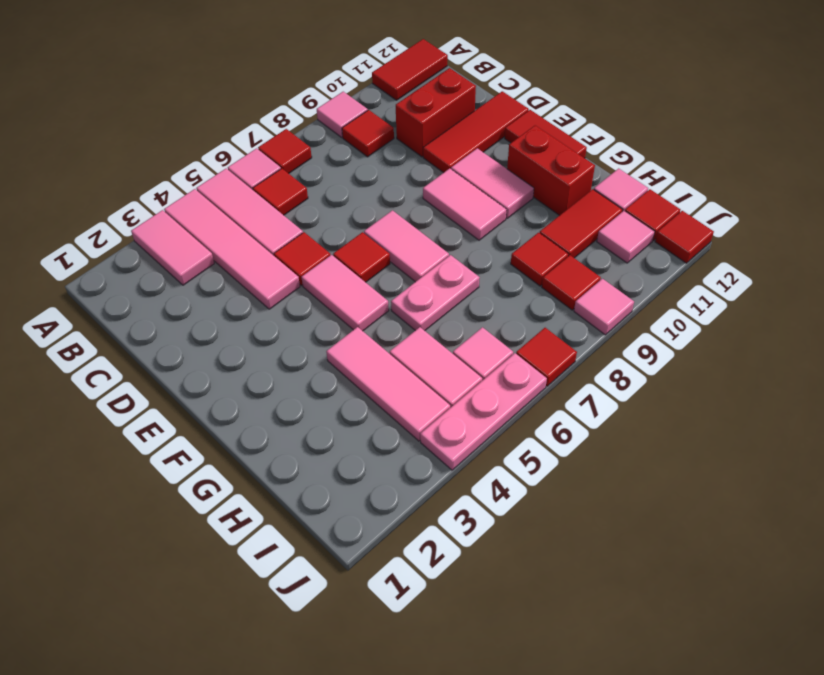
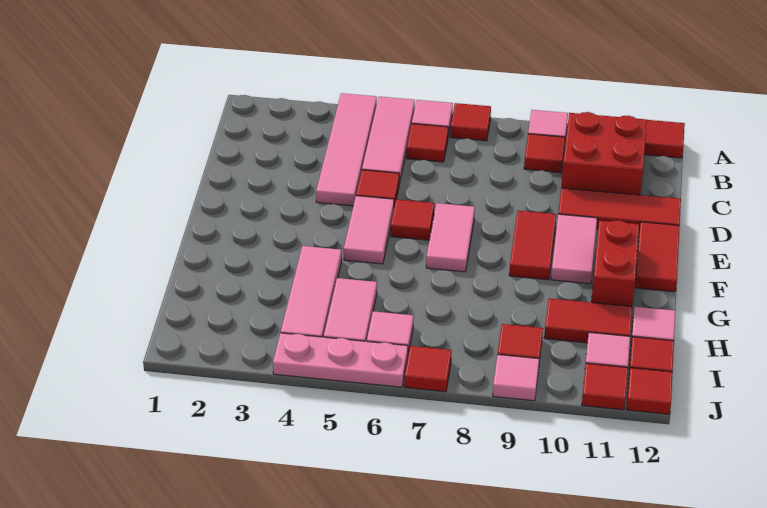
pink tile A3:B3 level 1 -> none
red brick C10:C11 level 1 -> red brick B10:C11 level 1
pink tile E9:F9 level 1 -> red tile E9:F9 level 1
pink plate G6:G7 level 1 -> none
red tile H9 level 1 -> red tile J11 level 1

